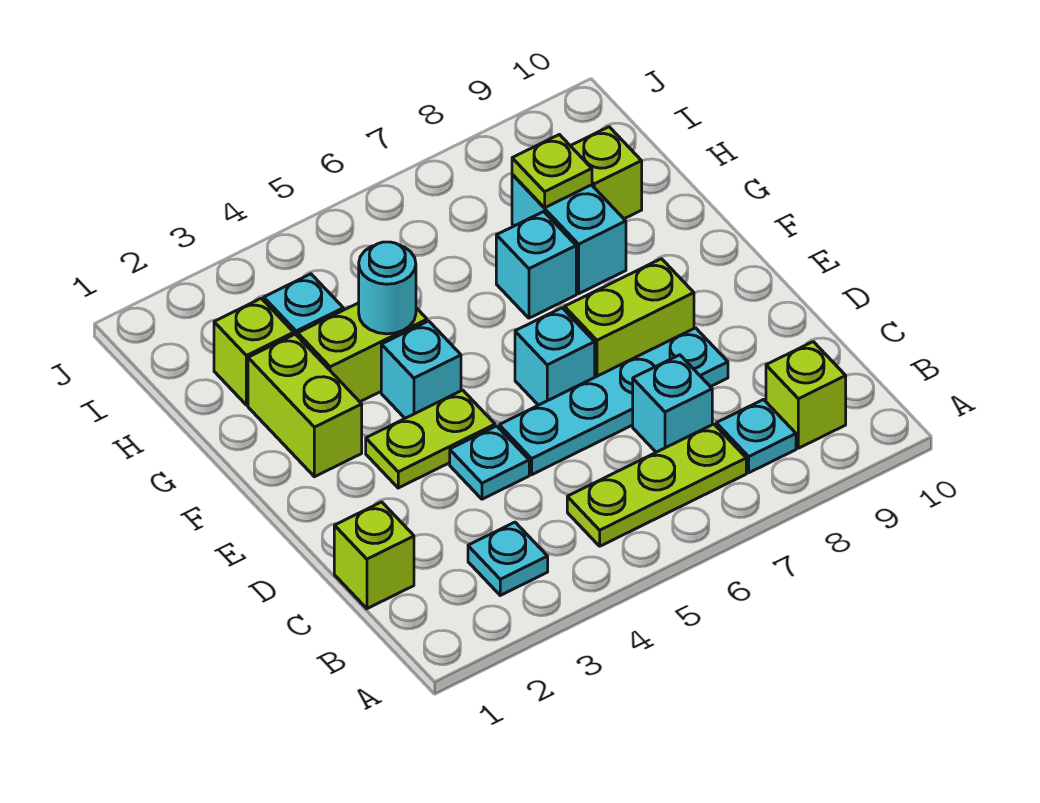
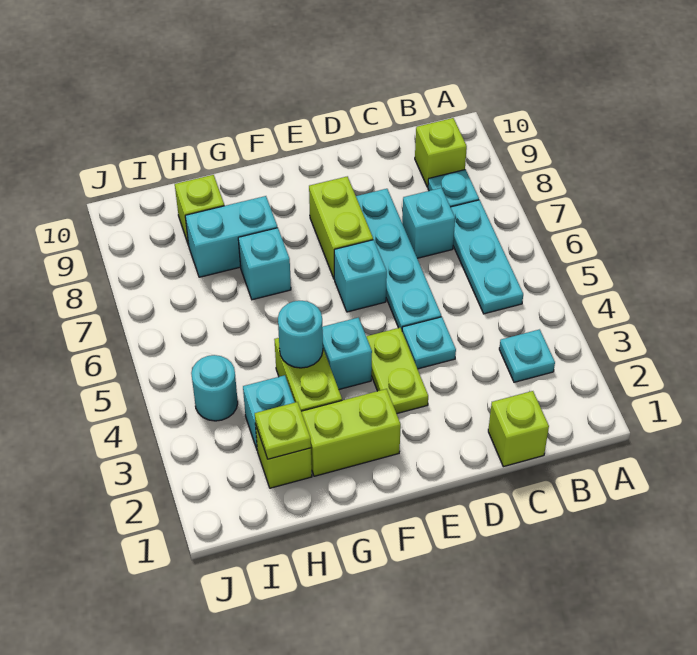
lime plate B5:B7 level 1 -> cyan plate B5:B7 level 1
lime plate H8 level 2 -> lime plate H2 level 2
none -> cyan round brick I4 level 1

